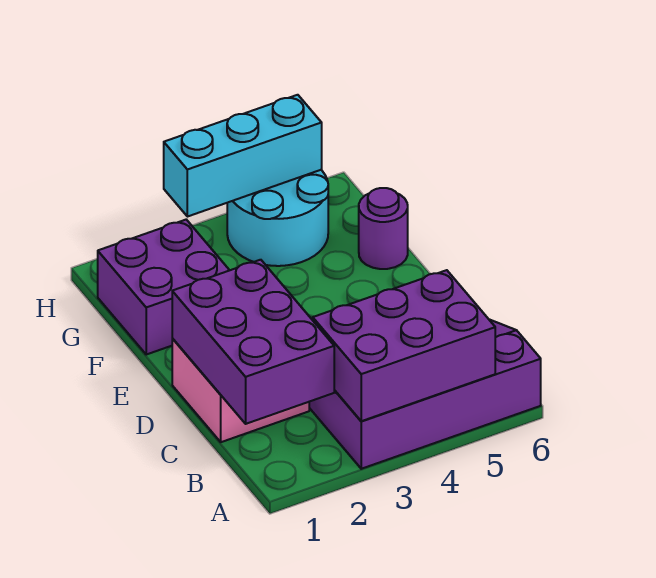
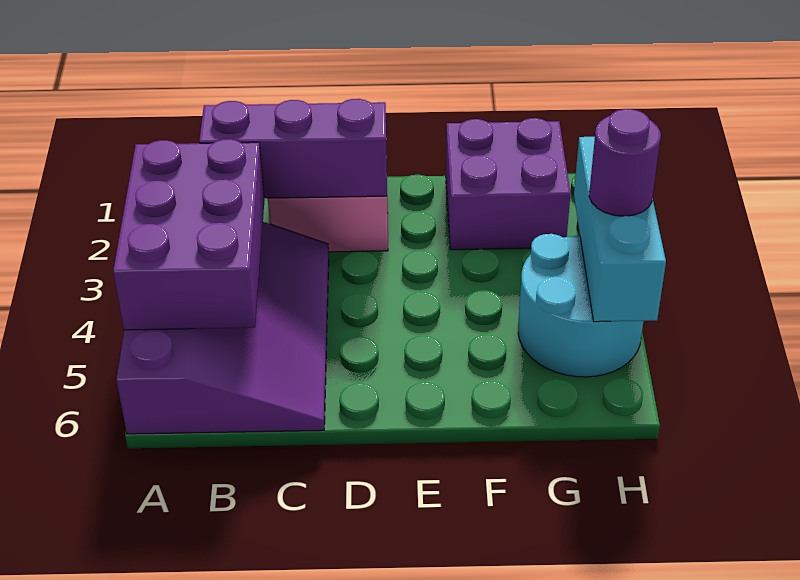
purple brick B1:D2 level 2 -> purple brick B2:D2 level 2
purple round brick F6 level 1 -> purple round brick H4 level 3

